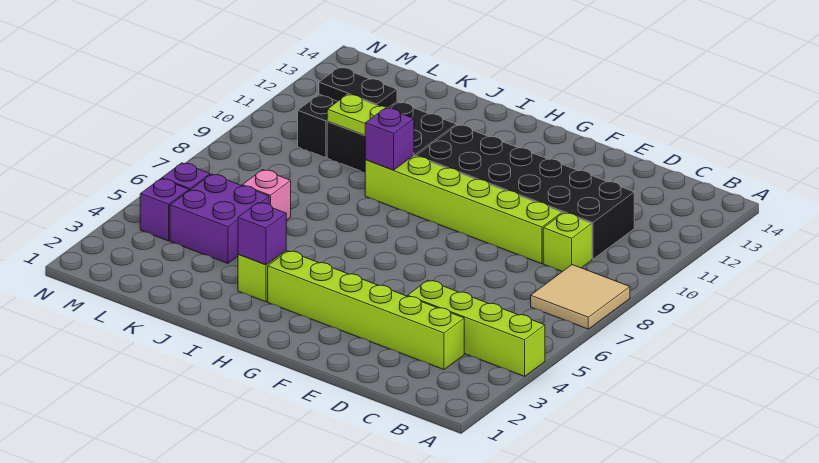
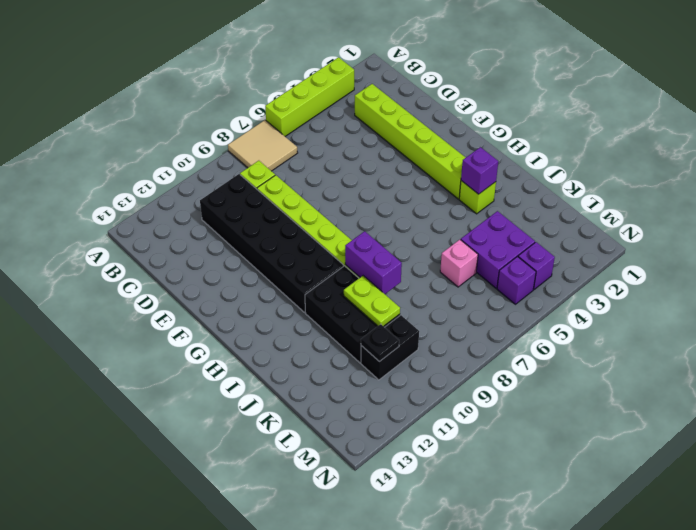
lime brick A4:D4 level 1 -> lime brick A3:A6 level 1
purple brick I9 level 2 -> purple brick I9:J9 level 2
black plate K11:L11 level 2 -> black plate L11 level 2

